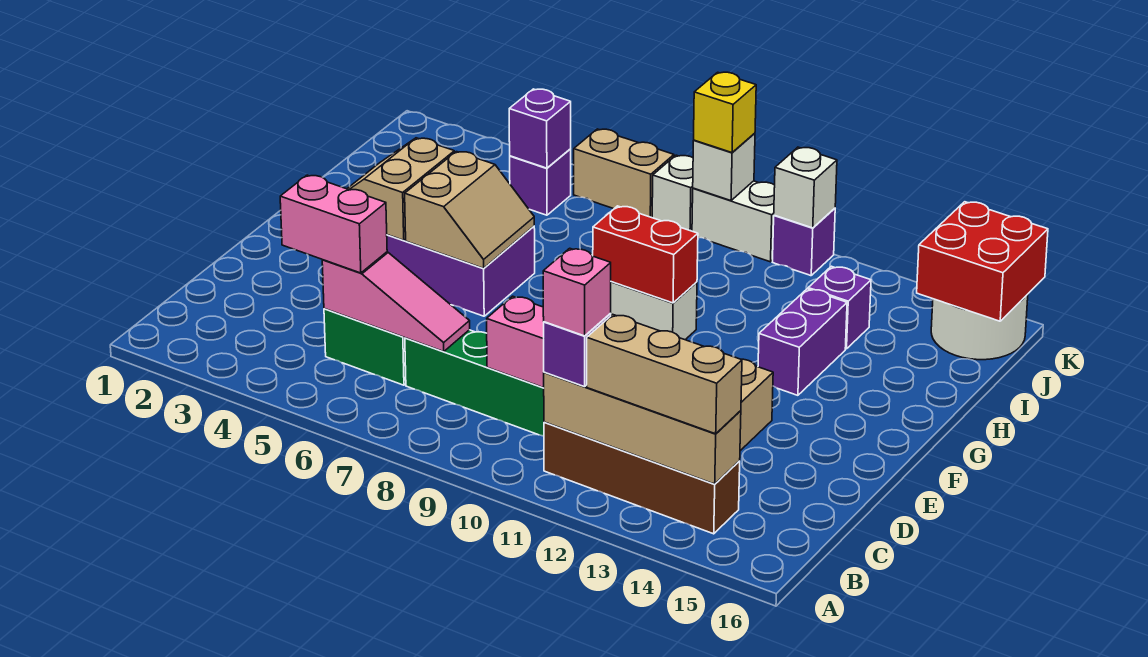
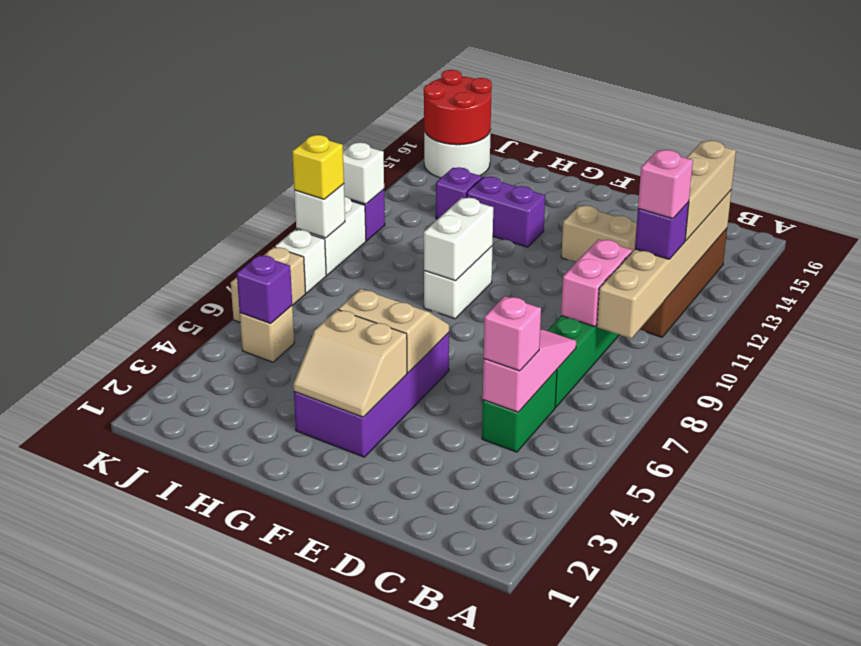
tan brick B11:B14 level 2 -> tan brick B9:B14 level 2
pink brick C4:C5 level 3 -> pink brick C5 level 3
red brick G9:G10 level 2 -> white brick G9:G10 level 2
purple brick J5 level 1 -> tan brick J5 level 1
red brick J15:K16 level 2 -> red round brick J15:K16 level 2

